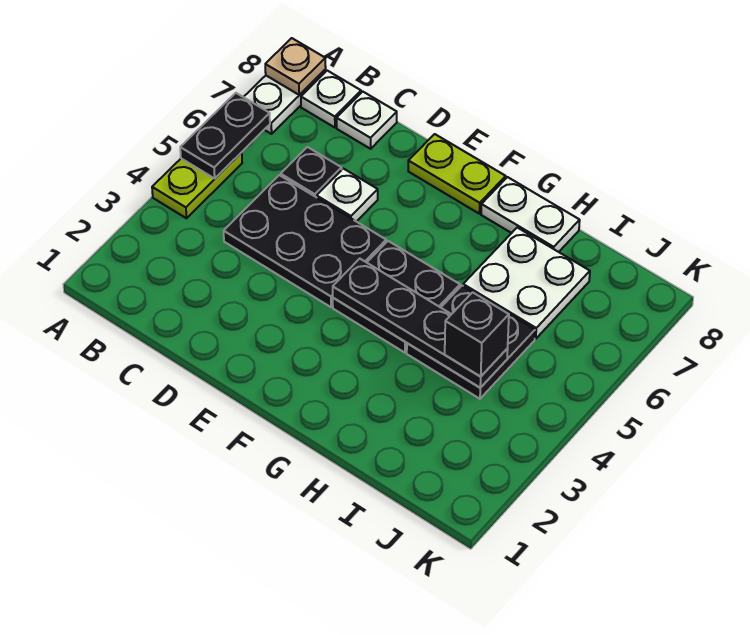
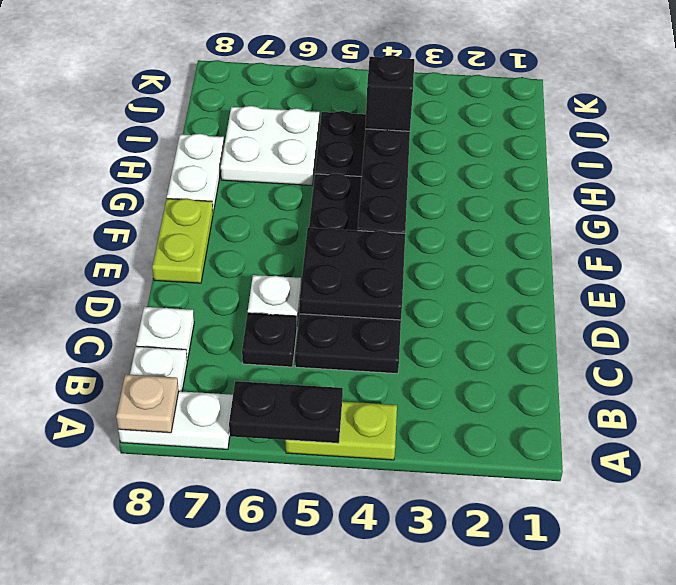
none -> black plate D4:E5 level 2

